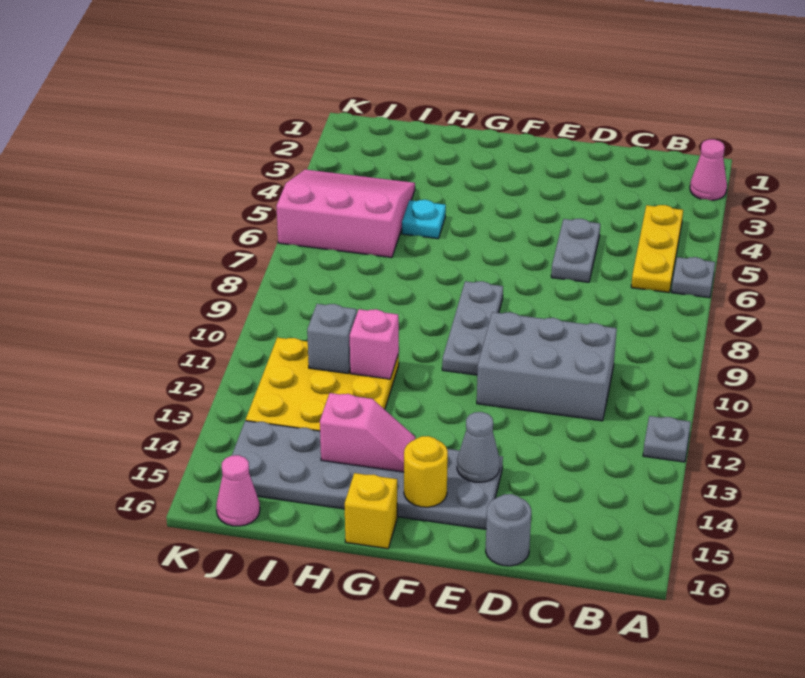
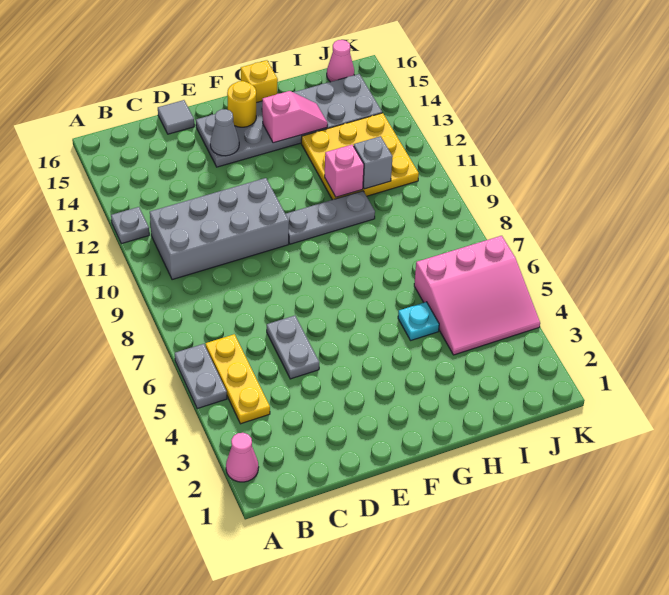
grey plate A6 level 1 -> grey plate A5:A6 level 1
grey brick C10:E11 level 1 -> grey brick B10:E11 level 1
grey round brick D16 level 1 -> grey tile D16 level 1
grey plate F8:F10 level 1 -> grey plate F10:H10 level 1
pink slope G14:H14 level 2 top H -> pink slope G14:H14 level 2 top G

